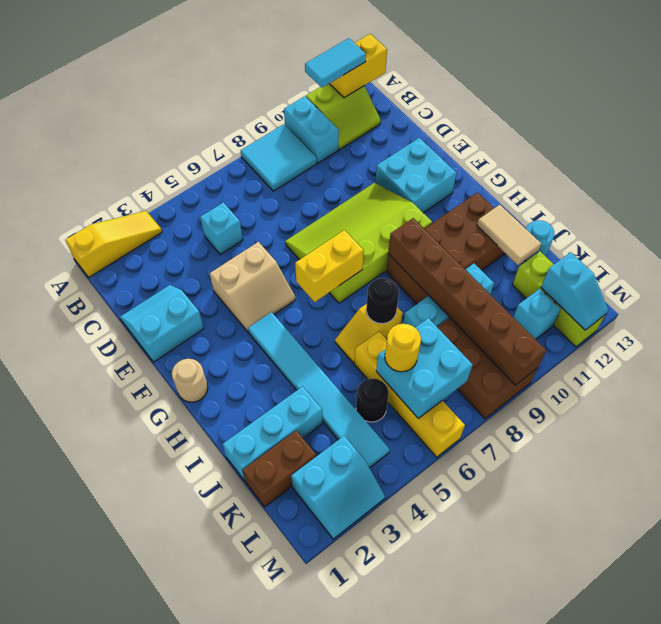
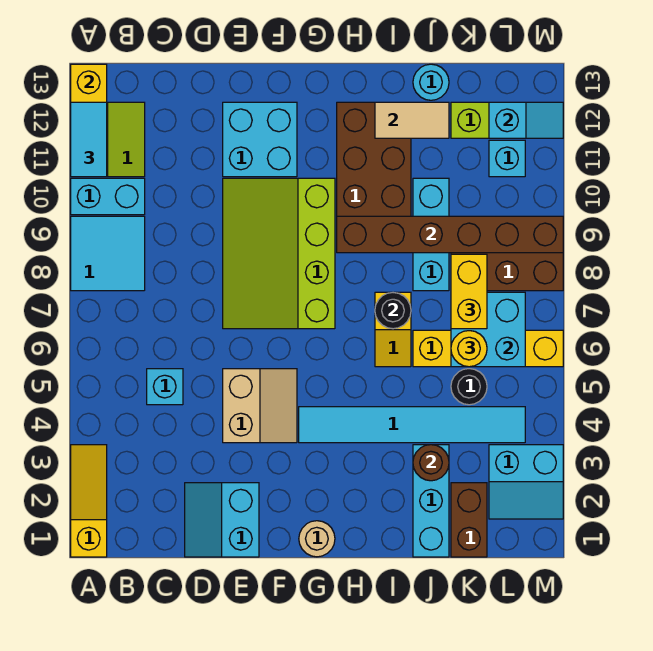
yellow brick G6:G7 level 2 -> yellow brick K7:K8 level 3
none -> brown round brick J3 level 2
cyan slope L2:M3 level 1 top L -> cyan slope L2:M3 level 1 top 3

